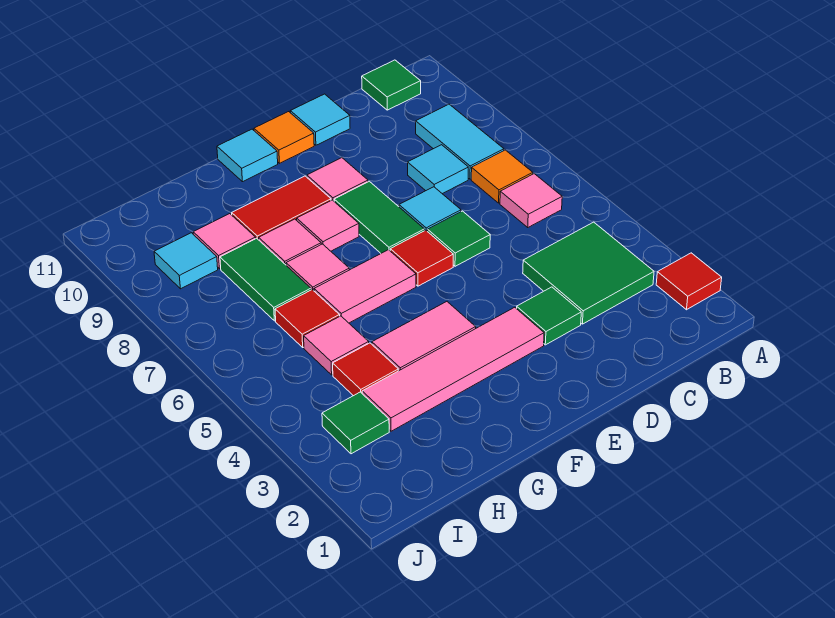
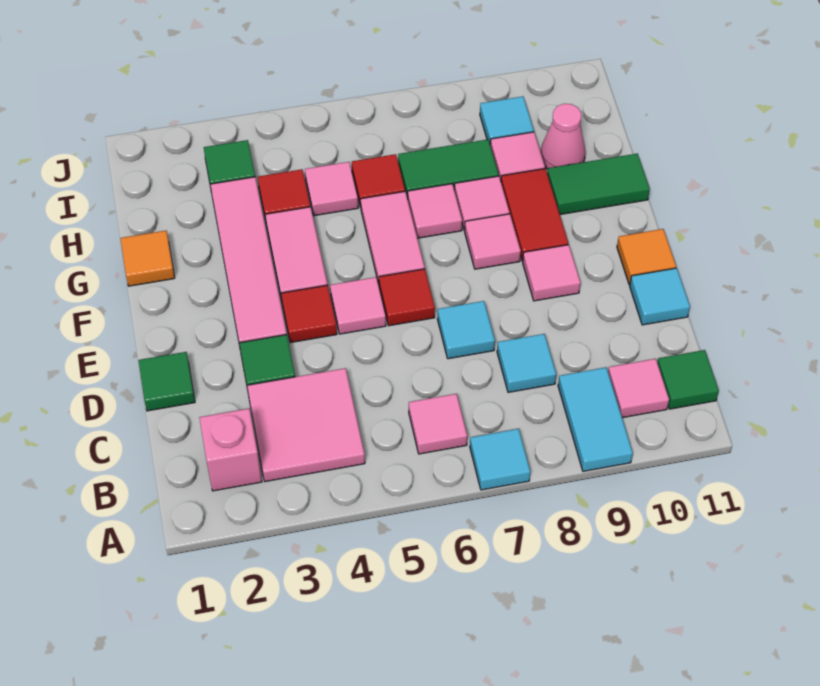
red tile A2 level 1 -> red tile E4 level 1
none -> pink brick B2 level 1
green tile B3:C4 level 1 -> pink tile B3:C4 level 1
orange tile B7 level 1 -> orange tile G1 level 1
cyan tile B8:B9 level 1 -> cyan tile A9:B9 level 1
none -> pink tile B10 level 1
green tile D6 level 1 -> green tile D1 level 1
none -> pink tile E5 level 1
green tile E7:E8 level 1 -> green tile G10:G11 level 1
cyan tile F11 level 1 -> cyan tile A7 level 1
none -> pink cone H10 level 1

